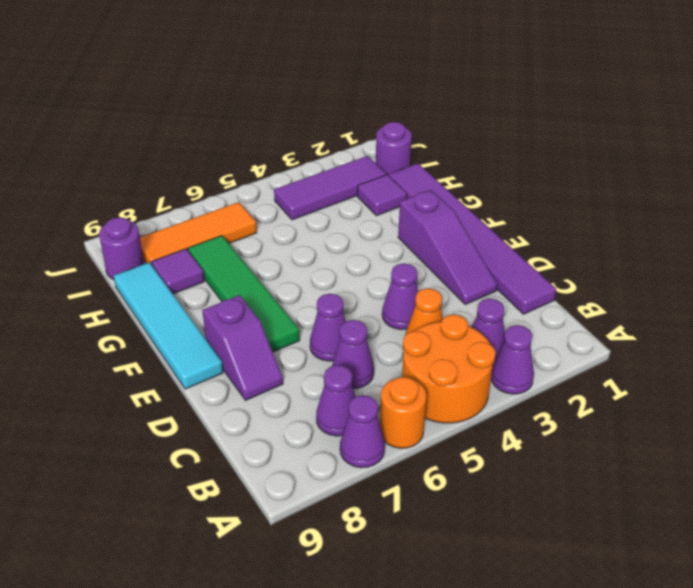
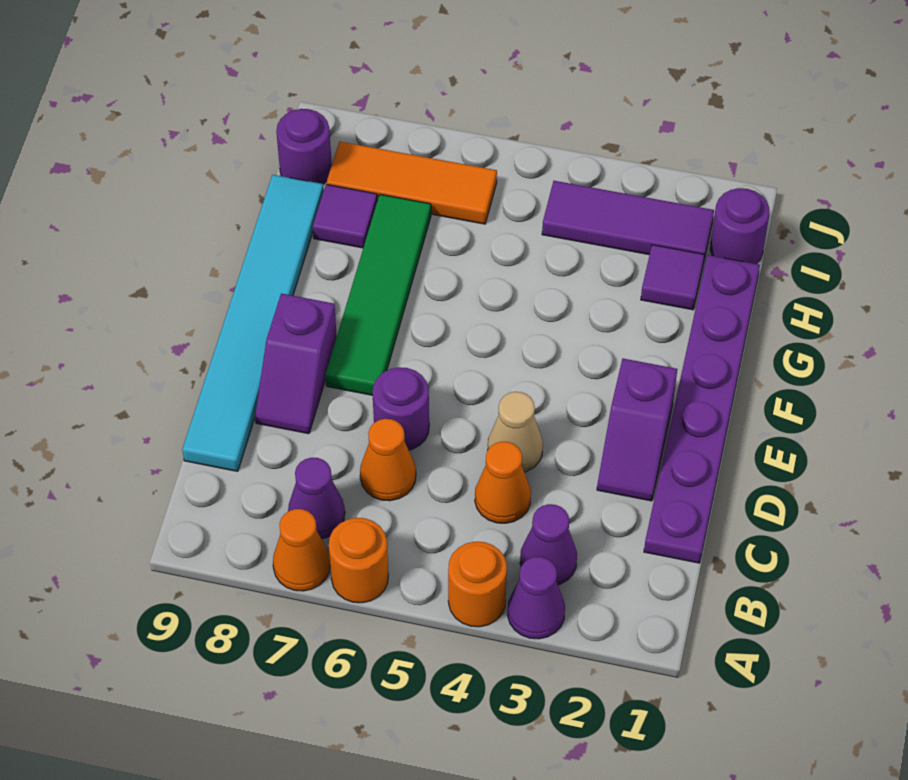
orange round brick A4:B5 level 1 -> orange round brick A4 level 1
purple cone A7 level 1 -> orange cone A7 level 1
purple tile C1:H1 level 1 -> purple plate C1:H1 level 1
purple cone C6 level 1 -> orange cone C6 level 1
purple slope D2:F2 level 1 top F -> purple slope D2:E2 level 1 top E
purple cone D4 level 1 -> tan cone D4 level 1
purple cone D6 level 1 -> purple round brick D6 level 1
cyan tile E9:H9 level 1 -> cyan tile C9:H9 level 1

